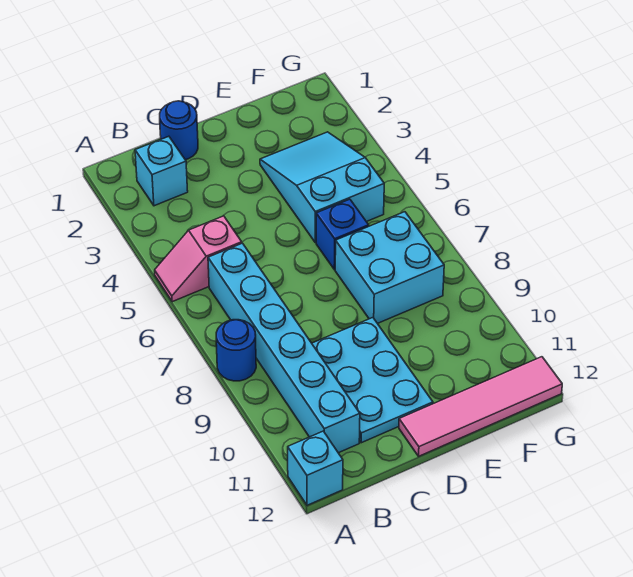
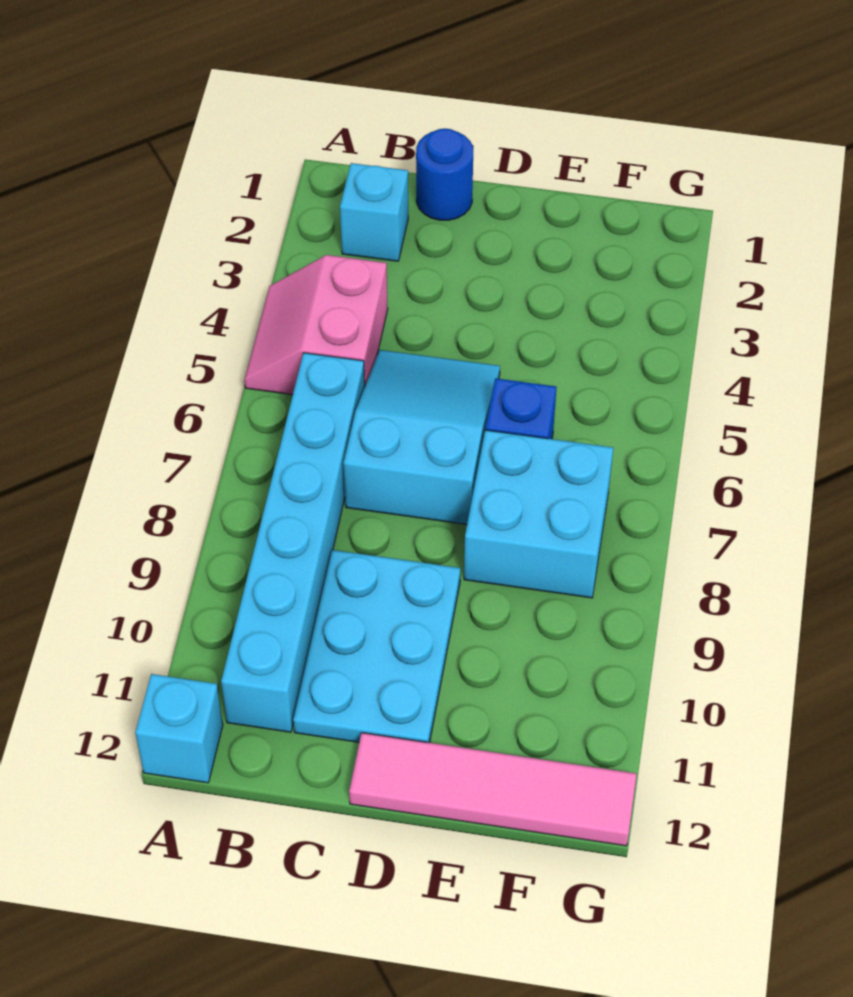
pink slope A5:B5 level 1 top B -> pink slope A4:B5 level 1 top B
blue round brick A8 level 1 -> none
cyan slope E3:F5 level 1 top 5 -> cyan slope C5:D7 level 1 top 7

